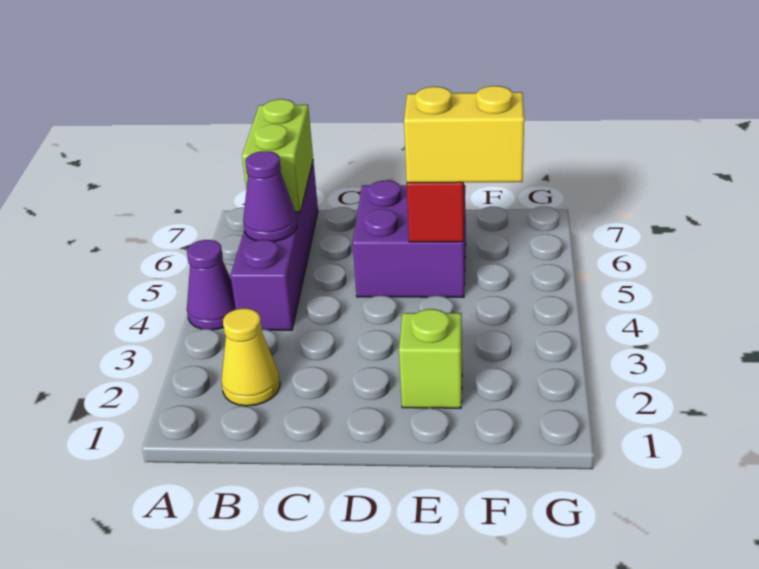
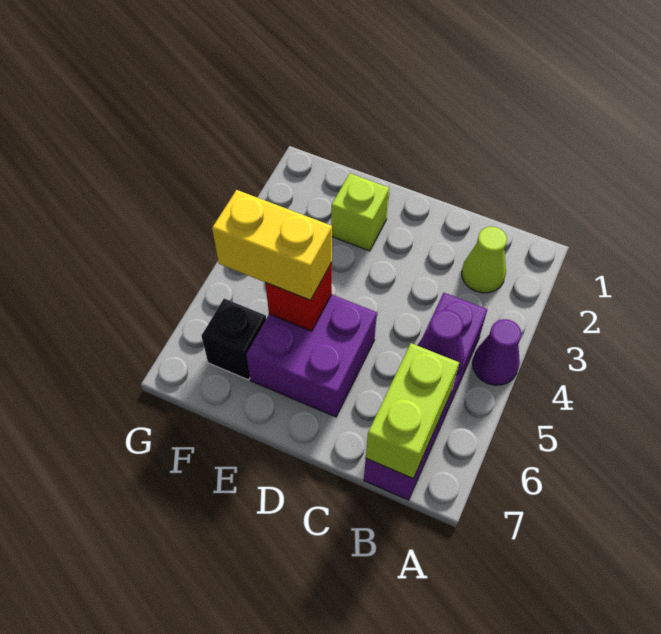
yellow cone B2 level 1 -> lime cone B2 level 1
none -> black brick F6 level 1

